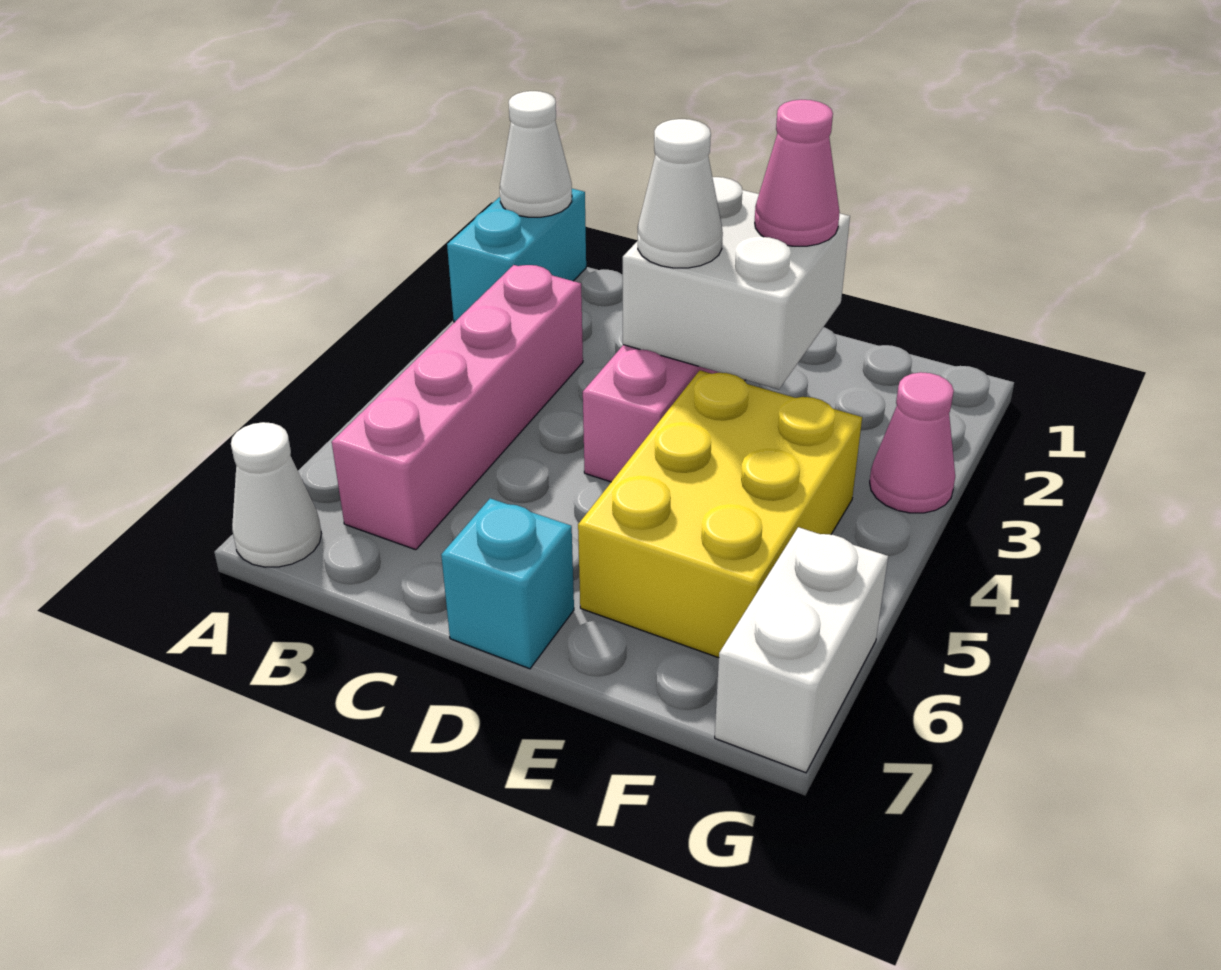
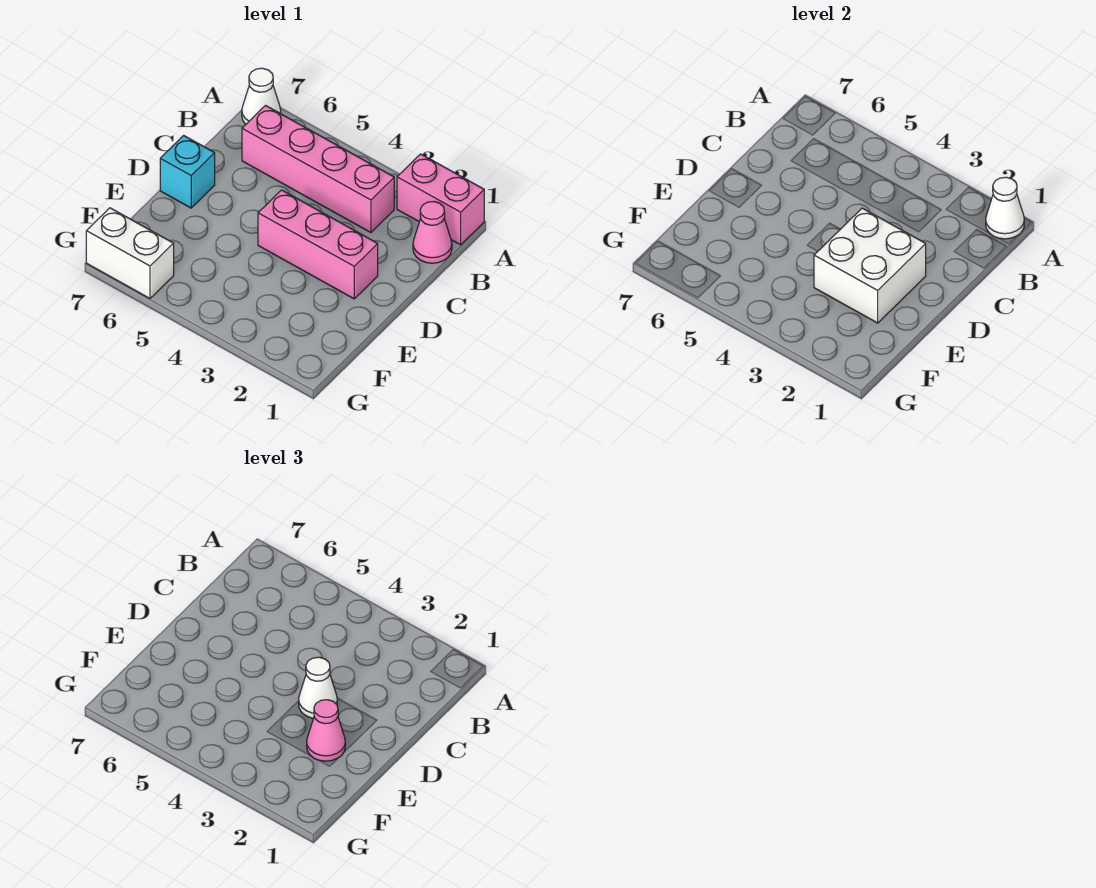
cyan brick A1:A2 level 1 -> pink brick A1:A2 level 1
yellow brick E4:F6 level 1 -> none
pink cone G3 level 1 -> pink cone B1 level 1

